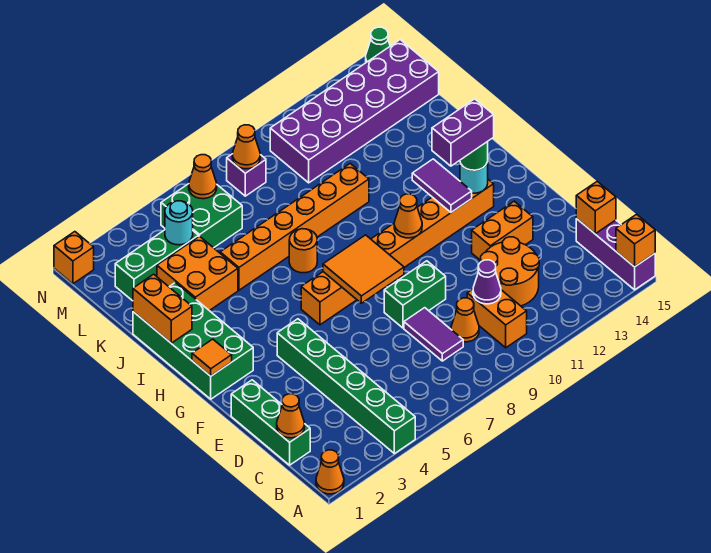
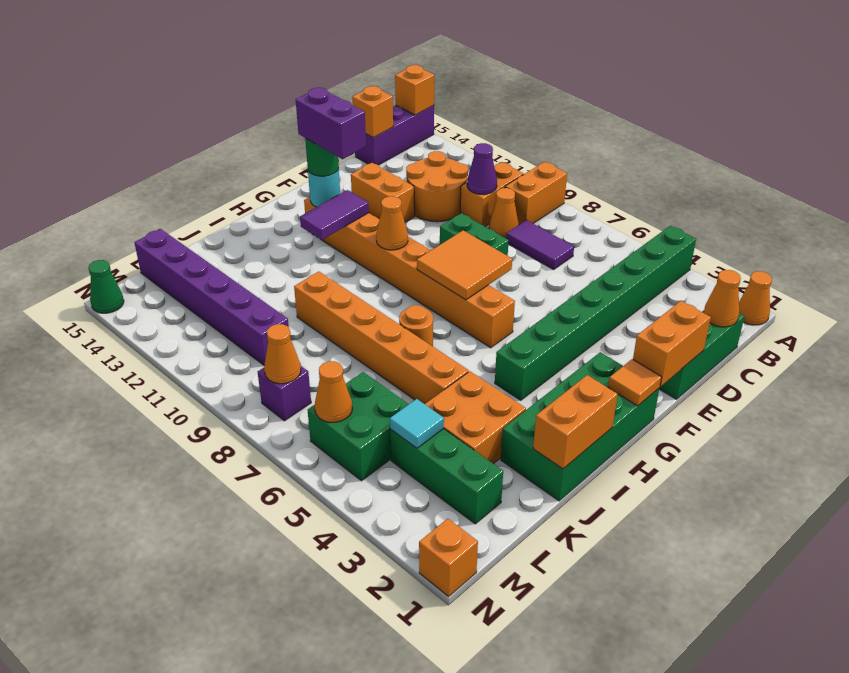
green brick A4:F4 level 1 -> green brick A4:H4 level 1
none -> orange brick A9:B9 level 1
purple tile C8:D8 level 1 -> purple tile C7:C8 level 1
none -> orange brick E1:F1 level 2
cyan round brick L4 level 2 -> cyan tile L4 level 2
purple brick L10:M15 level 1 -> purple brick L10:L15 level 1

